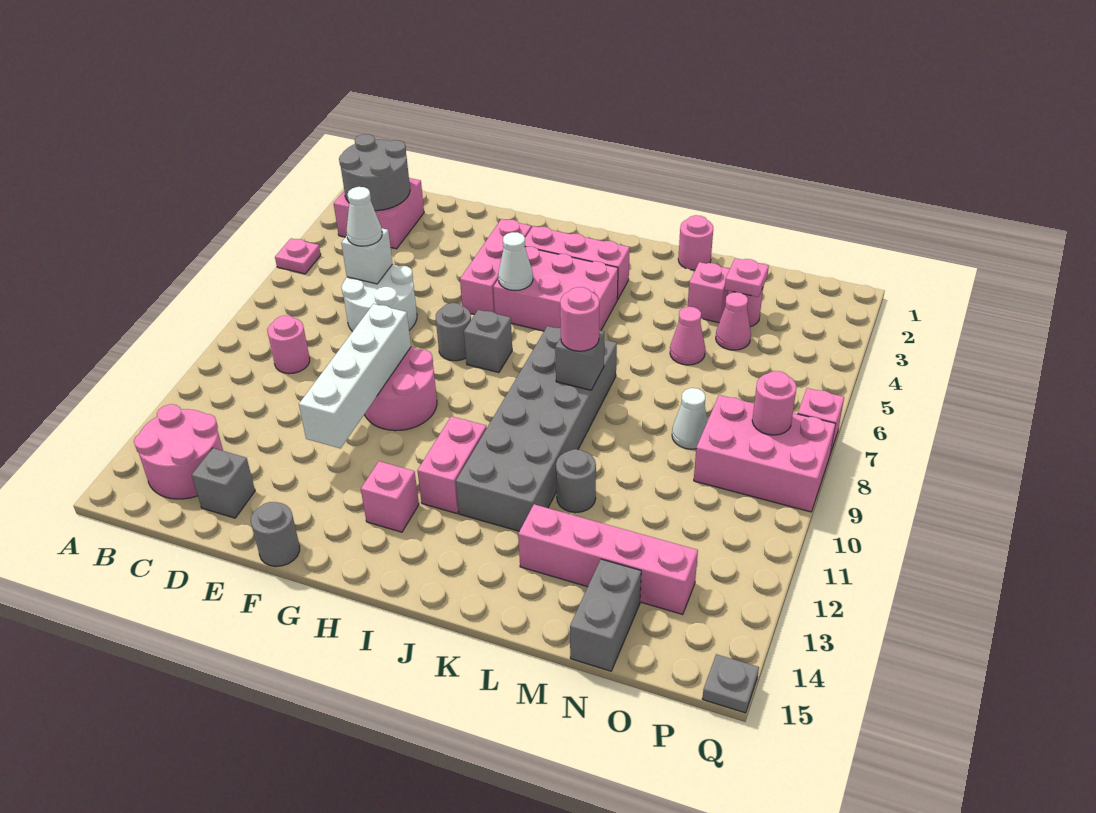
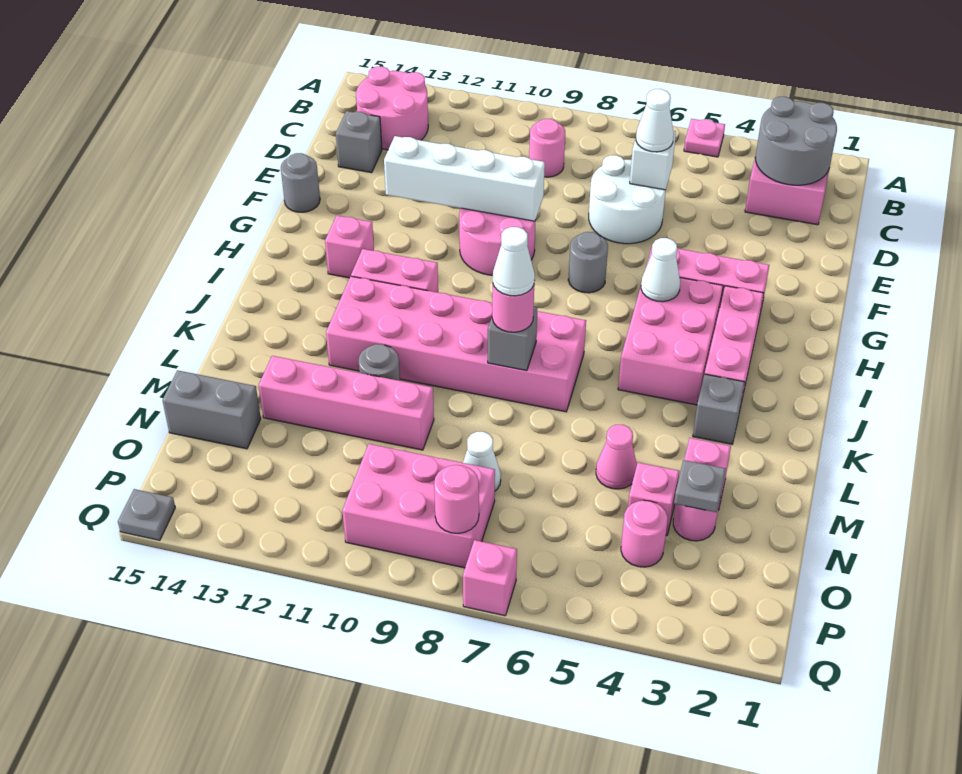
grey brick H7 level 1 -> grey brick K3 level 1
grey brick J7:K12 level 1 -> pink brick J7:K12 level 1
none -> white cone K8 level 4
pink round brick L1 level 1 -> pink round brick O4 level 1
pink brick L13:O13 level 1 -> pink brick M10:M13 level 1
pink plate N3 level 2 -> grey plate N3 level 2
pink cone N4 level 1 -> pink brick N4 level 1
pink brick O8:Q9 level 1 -> pink brick O8:P10 level 1

